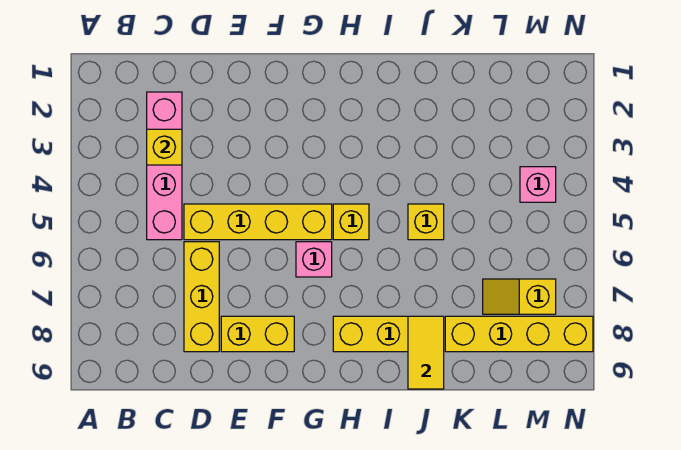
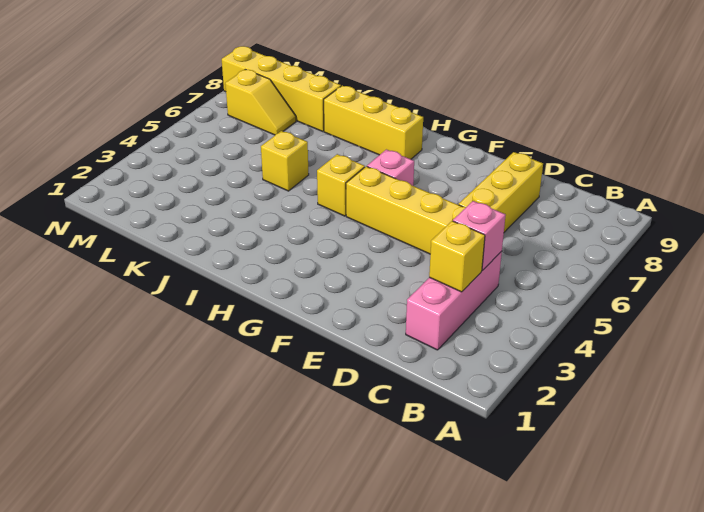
pink brick C2:C5 level 1 -> pink brick C2:C4 level 1
yellow brick E8:F8 level 1 -> none
yellow tile J8:J9 level 2 -> none
pink brick M4 level 1 -> pink brick C4 level 2

